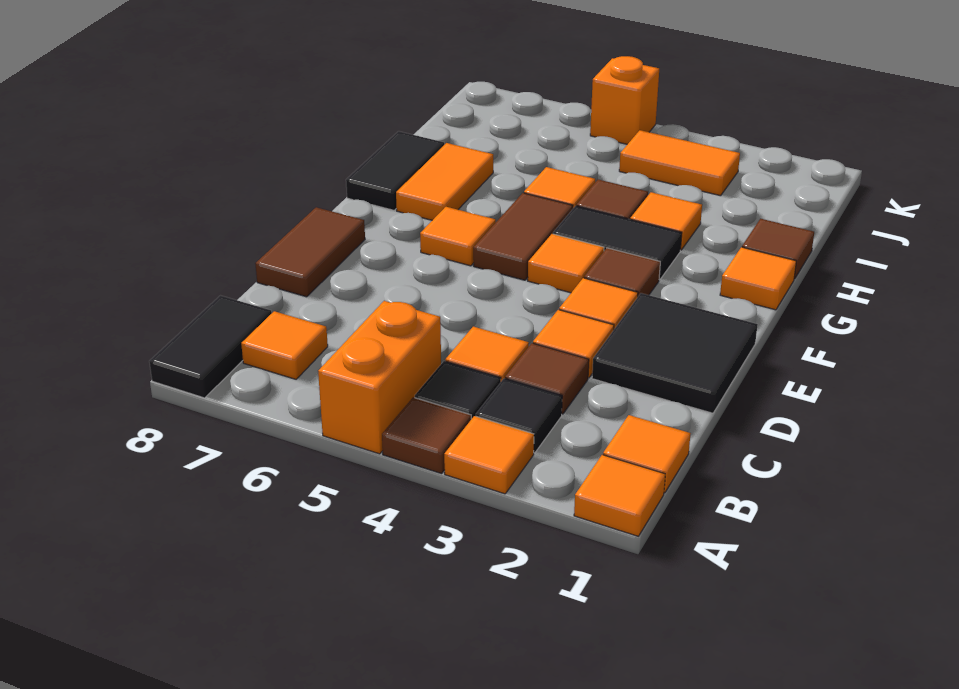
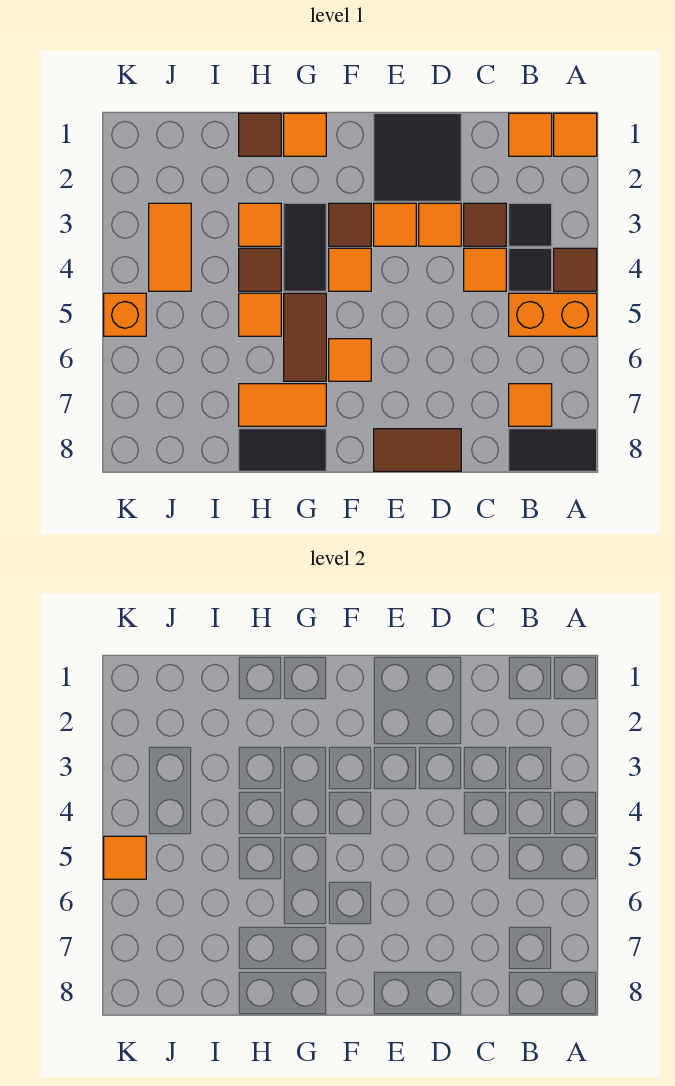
orange tile A3 level 1 -> orange tile K5 level 2
brown tile F5:G5 level 1 -> brown tile G5:G6 level 1

